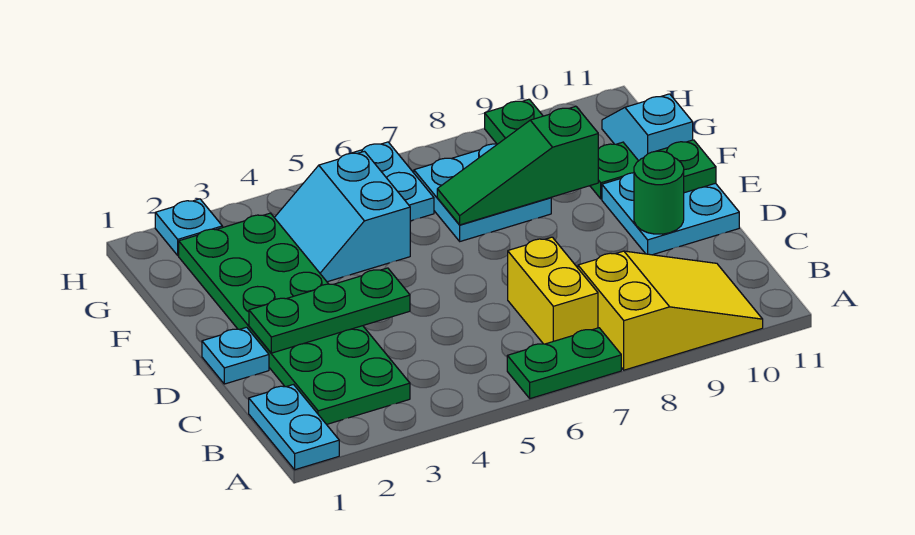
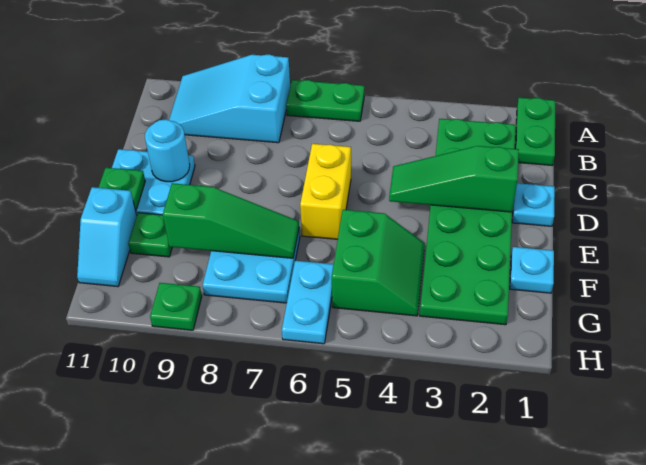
cyan plate A1:B1 level 1 -> green plate A1:B1 level 1
yellow slope A8:B10 level 1 top 8 -> cyan slope A8:B10 level 1 top 8
yellow brick B7:C7 level 1 -> yellow brick D6:E6 level 1
green plate D2:D4 level 2 -> green slope D2:D4 level 2 top 2
green round brick D10 level 2 -> cyan round brick D10 level 2
cyan slope F4:G5 level 1 top 5 -> green slope F4:G5 level 1 top 5
cyan plate H2 level 1 -> cyan plate F1 level 1

